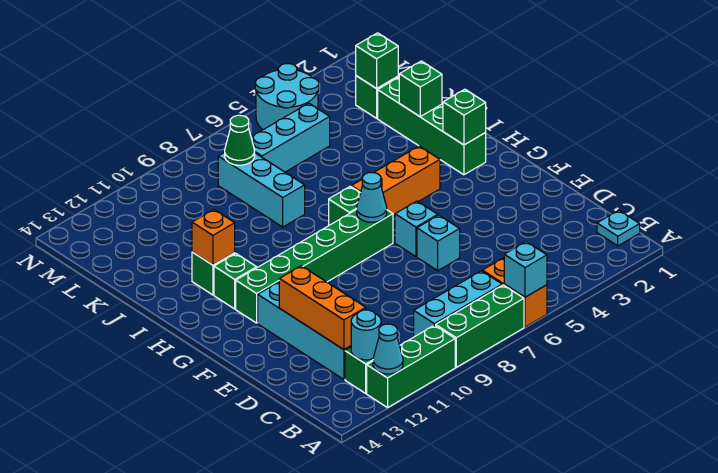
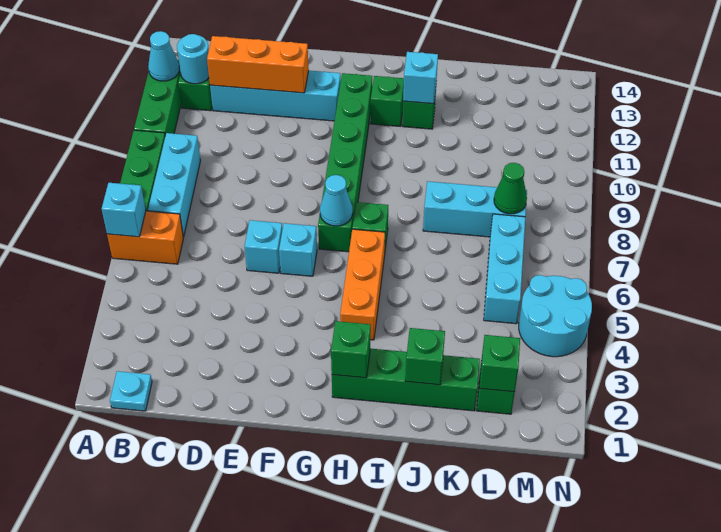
orange brick I12 level 2 -> cyan brick I12 level 2

